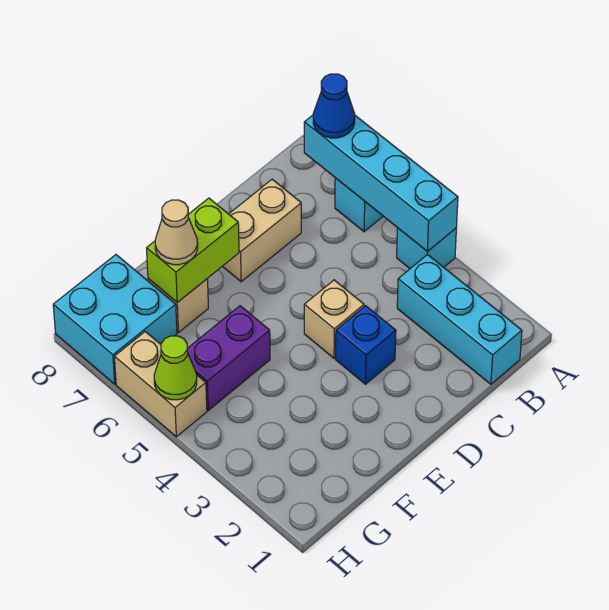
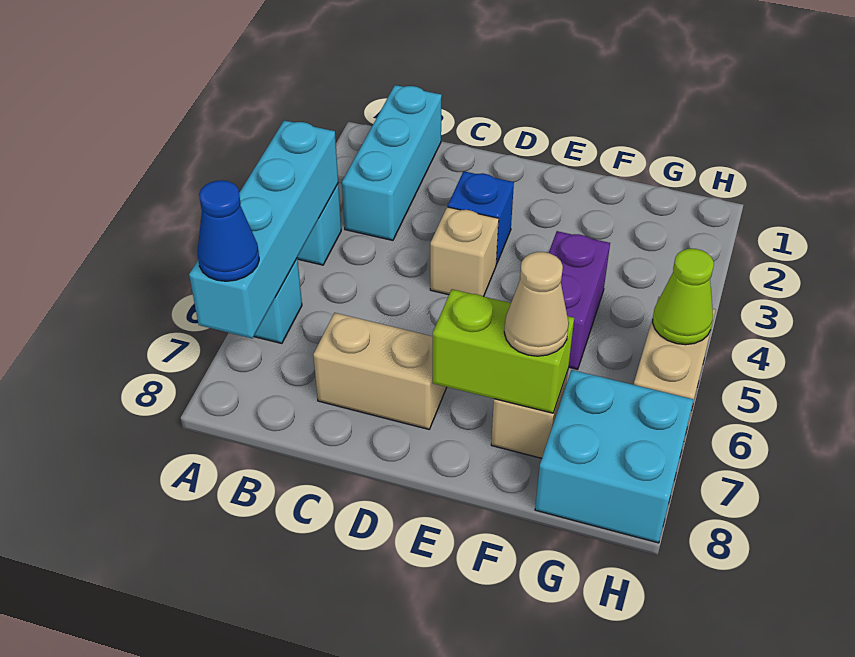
purple brick F5:G5 level 1 -> purple brick F4:F5 level 1

